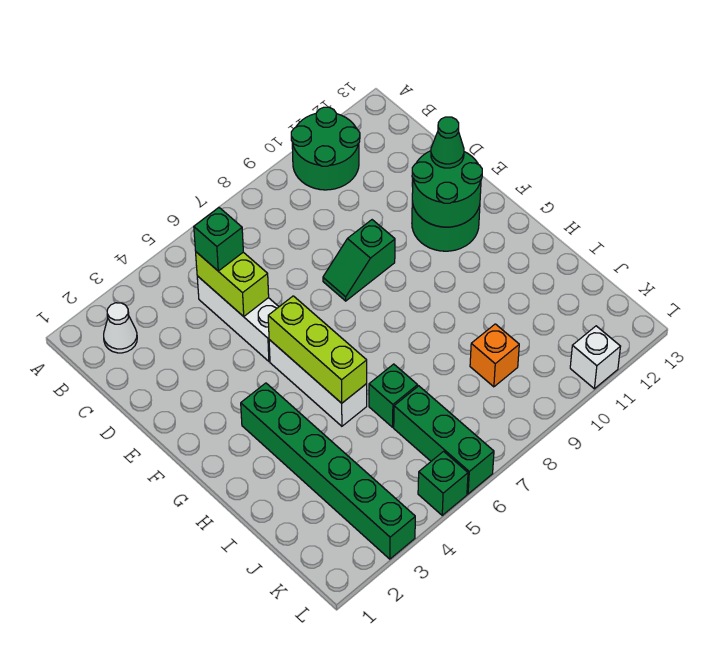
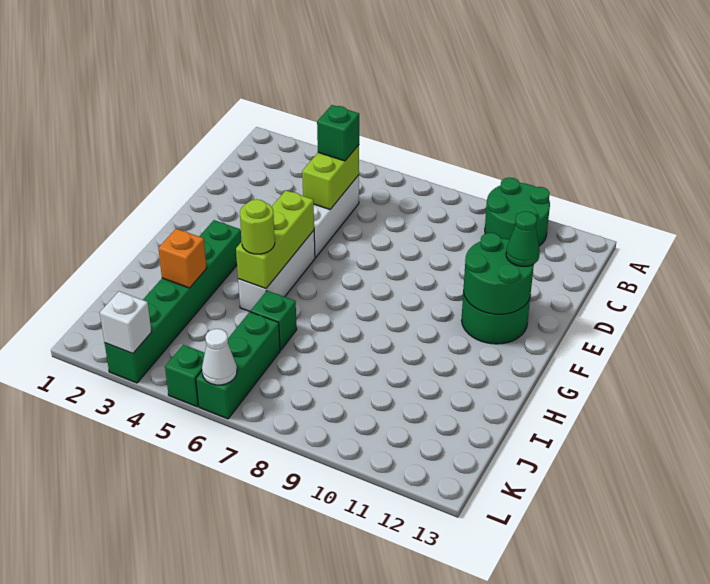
white cone B2 level 1 -> white cone L6 level 2
green slope E8:E9 level 1 top 9 -> none
none -> lime round brick H5 level 3
orange brick J9 level 1 -> orange brick I3 level 2
white brick L11 level 1 -> white brick L3 level 2

